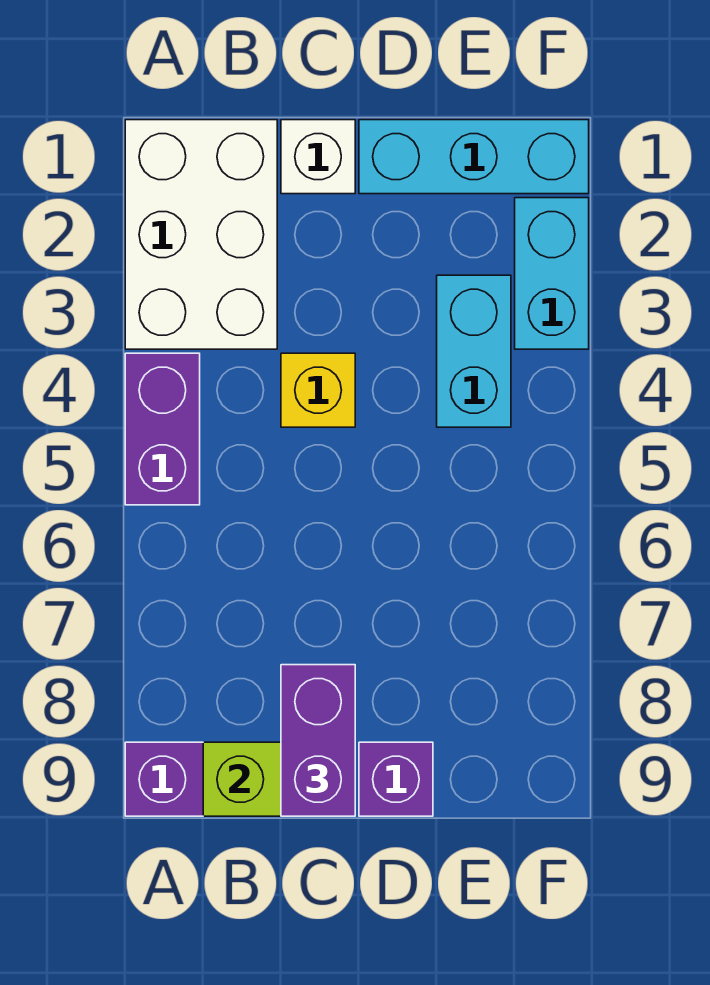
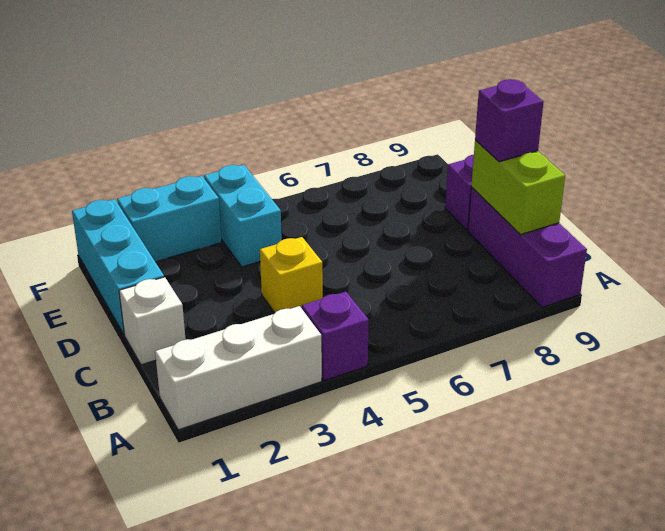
white brick A1:B3 level 1 -> white brick A1:A3 level 1
purple brick A4:A5 level 1 -> purple brick A4 level 1
purple brick C8:C9 level 3 -> purple brick C9 level 3
cyan brick E3:E4 level 1 -> cyan brick E4:F4 level 1

